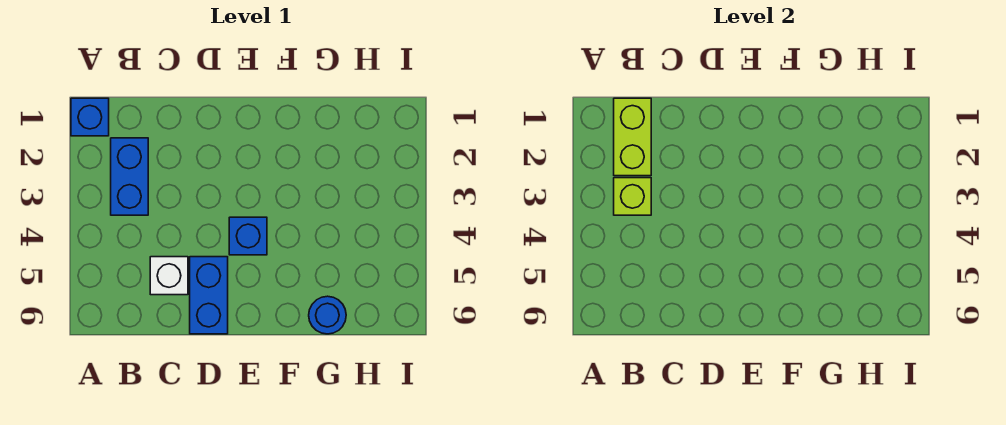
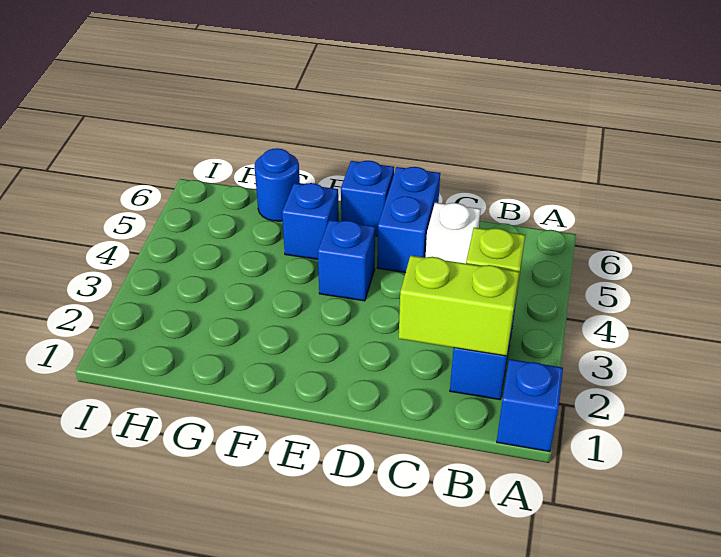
lime brick B1:B2 level 2 -> lime brick B2:C2 level 2
none -> blue brick E6 level 1
none -> blue brick F5 level 1

